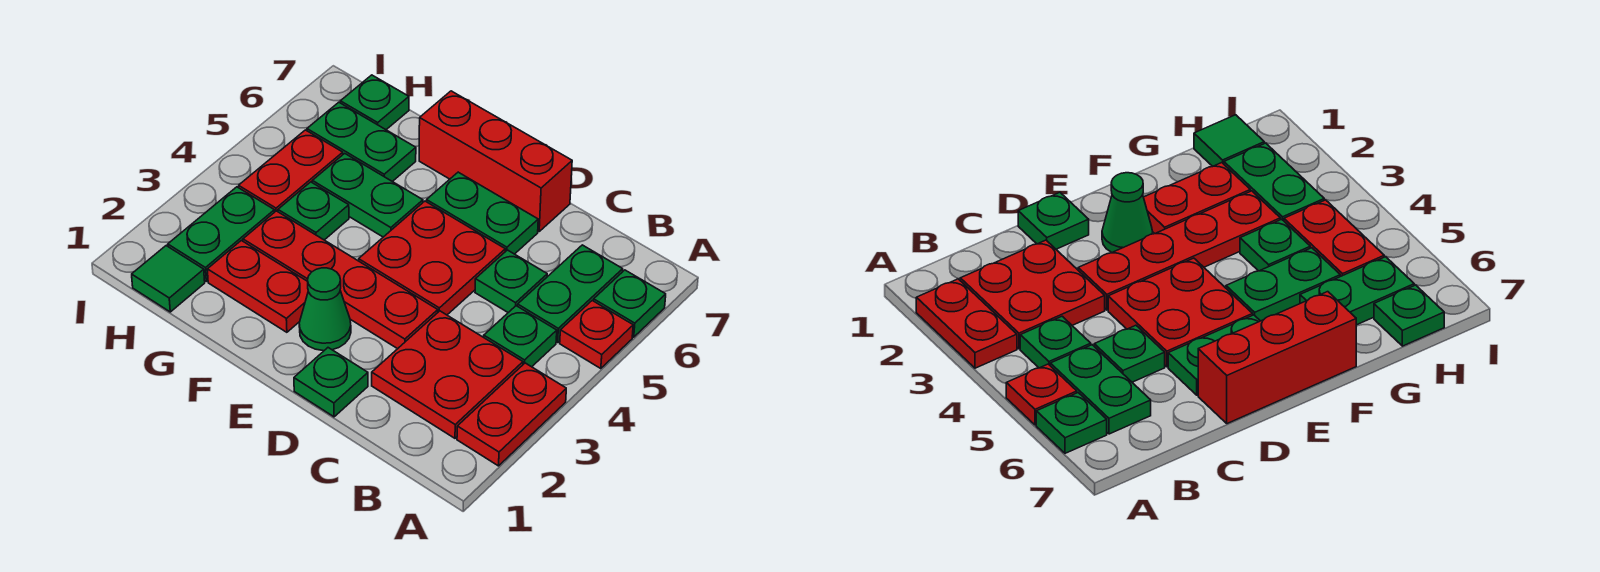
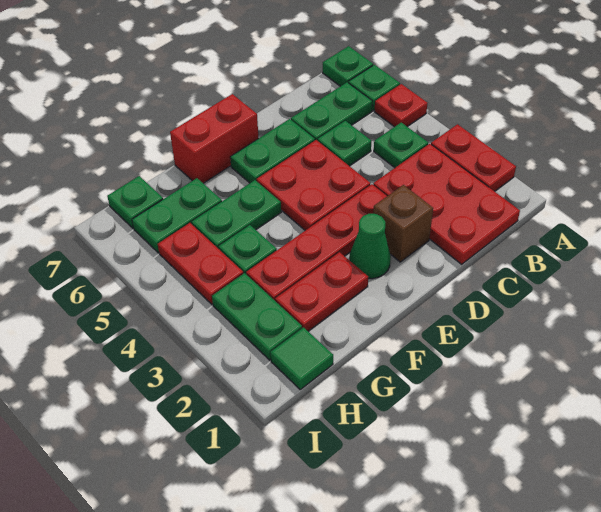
red plate B2:C3 level 1 -> red plate B1:C3 level 1
green plate B5:B6 level 1 -> green plate B6:C6 level 1
green plate D1 level 1 -> green plate A7 level 1
none -> brown brick D2 level 1
red brick D7:F7 level 1 -> red brick E7:F7 level 1

